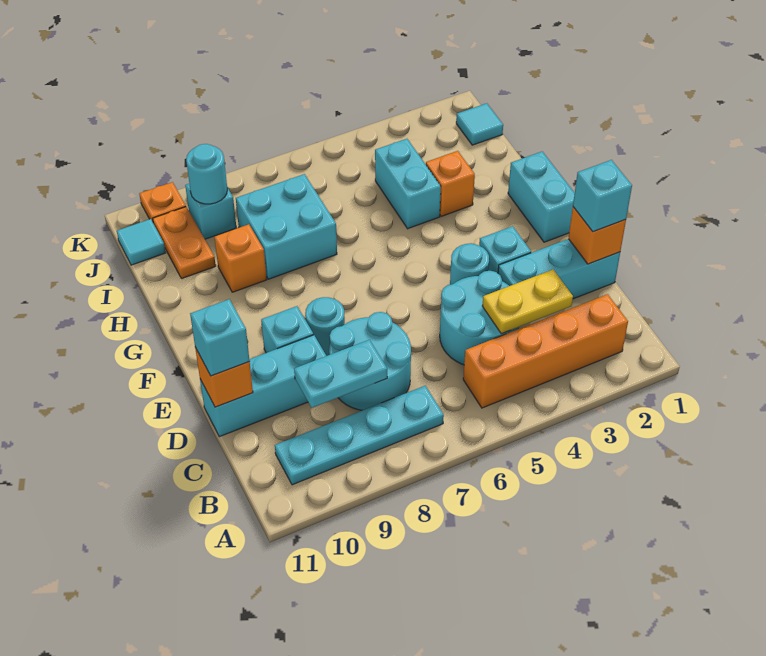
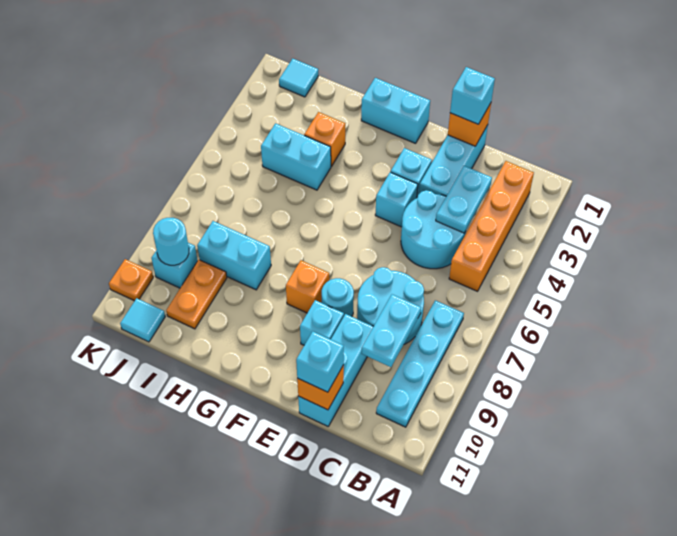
yellow plate C3:C4 level 2 -> cyan plate C3:C4 level 2
cyan round brick E4 level 1 -> cyan brick E4 level 1
cyan brick H7:I8 level 1 -> cyan brick H8:I8 level 1
orange brick H9 level 1 -> orange brick F8 level 1
orange plate I10:J10 level 1 -> orange plate I9:I10 level 1

